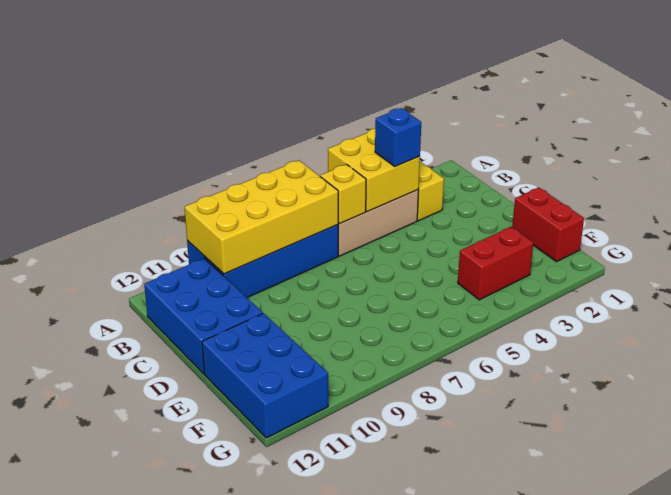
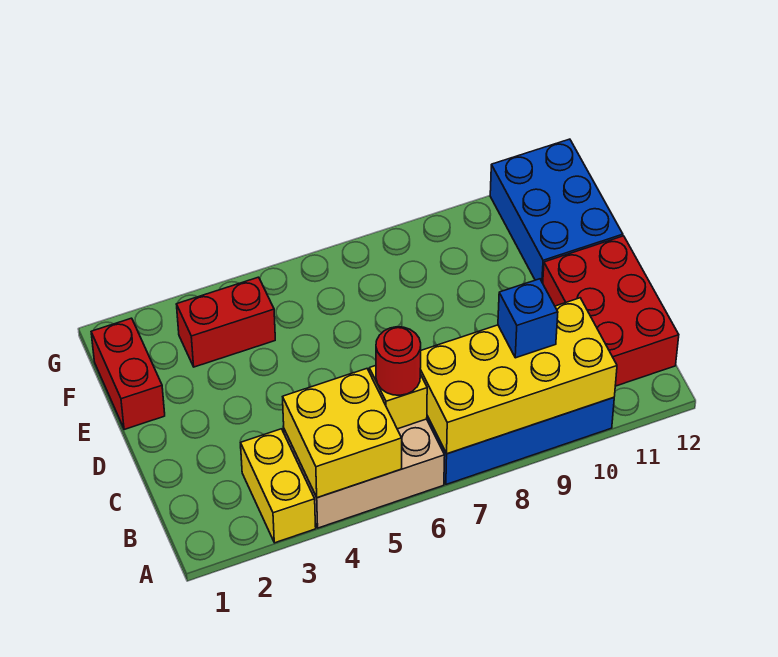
blue brick B4 level 3 -> blue brick B9 level 3
none -> red round brick B6 level 3
blue brick B11:D12 level 1 -> red brick B11:D12 level 1

